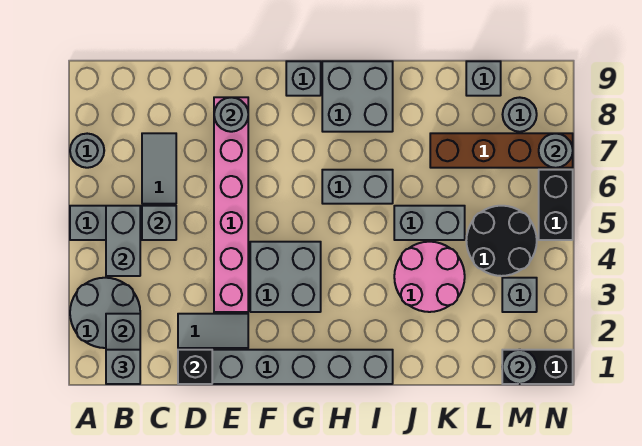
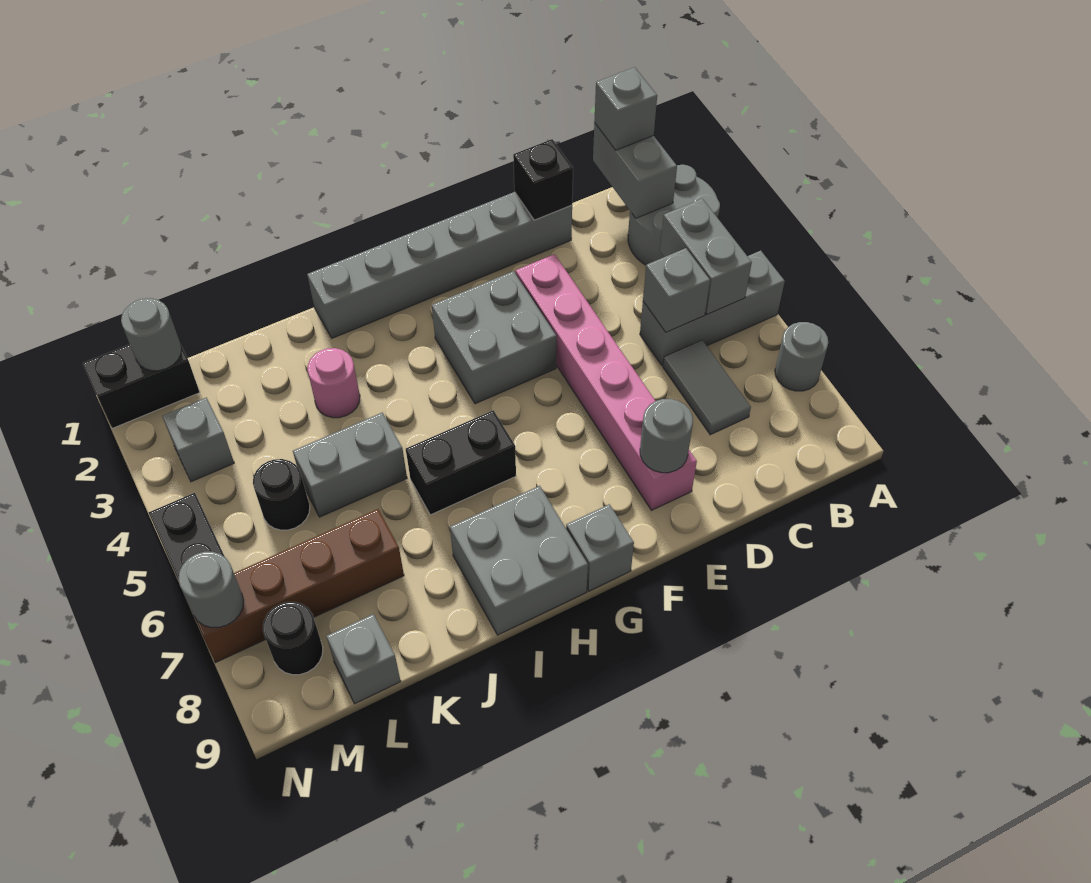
grey tile D2:E2 level 1 -> none
grey brick H6:I6 level 1 -> black brick H6:I6 level 1
pink round brick J3:K4 level 1 -> pink round brick J3 level 1
black round brick L4:M5 level 1 -> black round brick L5 level 1
grey round brick M8 level 1 -> black round brick M8 level 1

